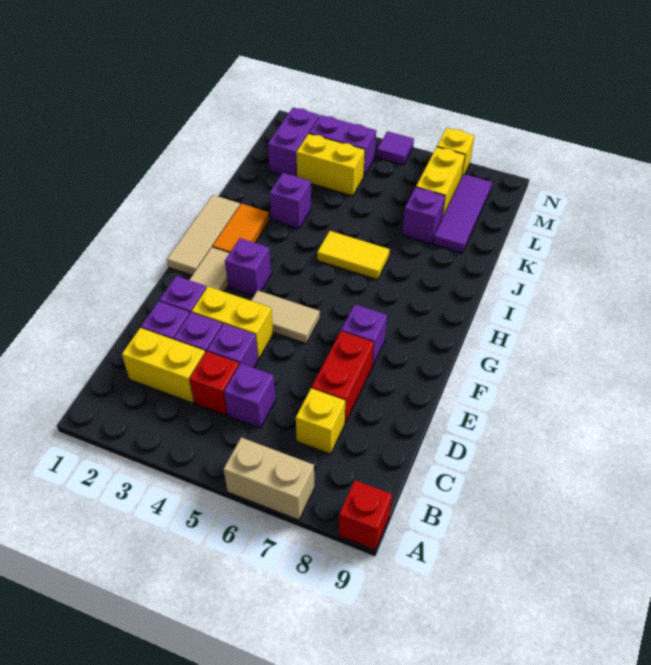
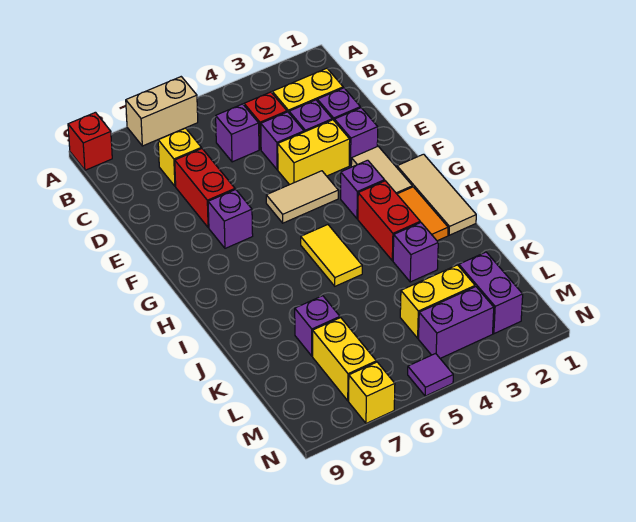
none -> red brick H3:I3 level 1
yellow tile I5:I6 level 1 -> yellow tile H5:I5 level 1
purple tile K8:M8 level 1 -> none

